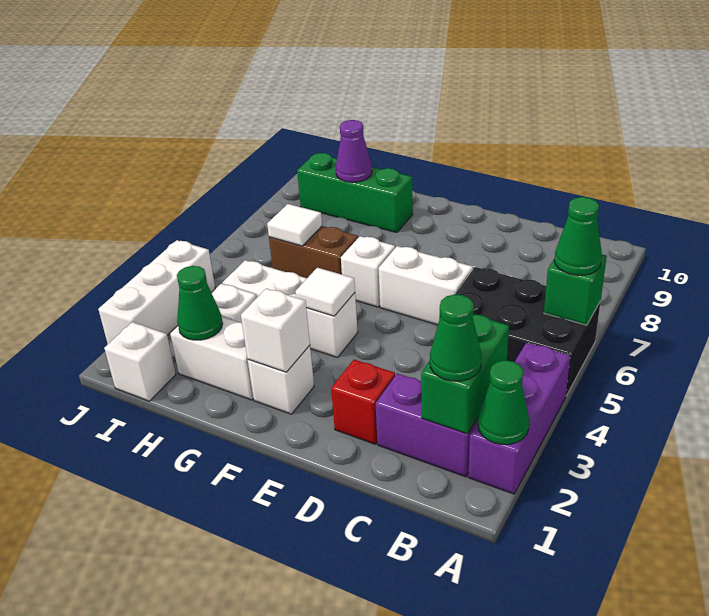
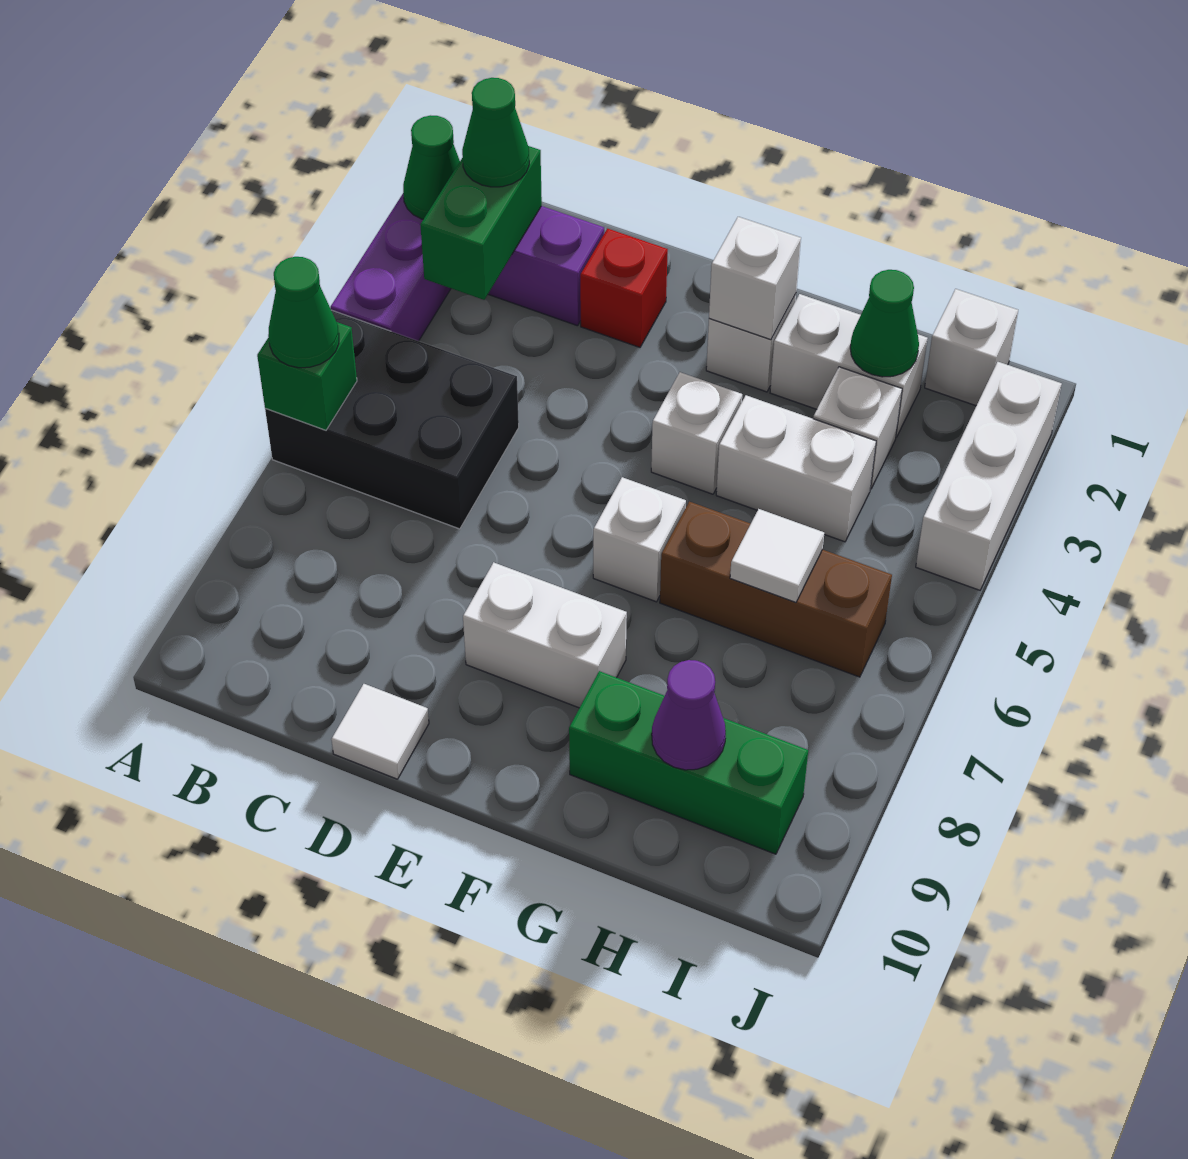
white brick D6:E6 level 1 -> white brick E8:F8 level 1
white tile F4 level 2 -> white tile D10 level 1
brown brick G6:H6 level 1 -> brown brick G6:I6 level 1

